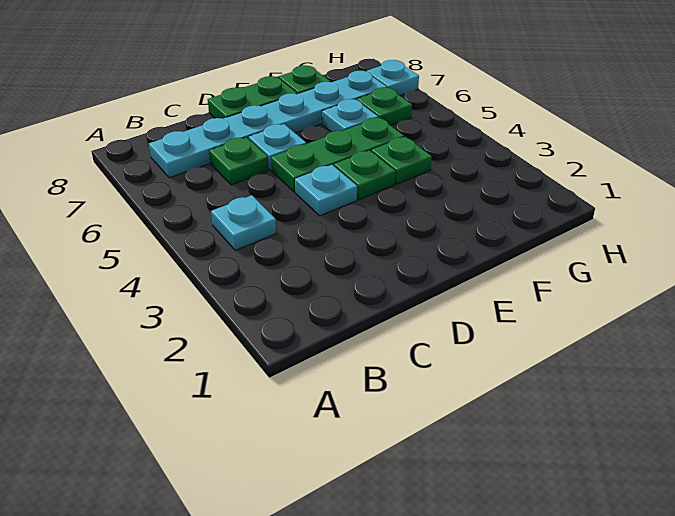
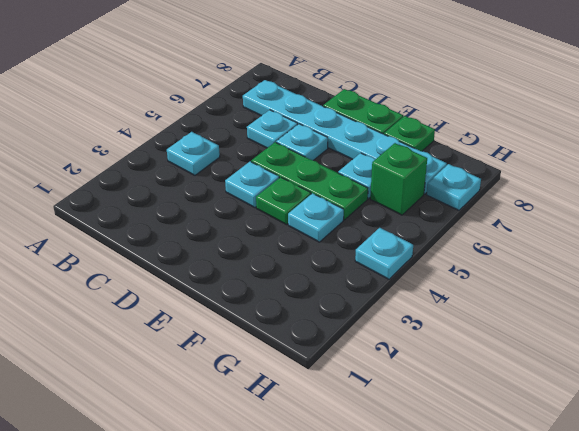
green plate C6 level 1 -> cyan plate C6 level 1
green plate F4 level 1 -> cyan plate F4 level 1
green plate G6 level 1 -> green brick G6 level 1
none -> cyan plate H4 level 1

